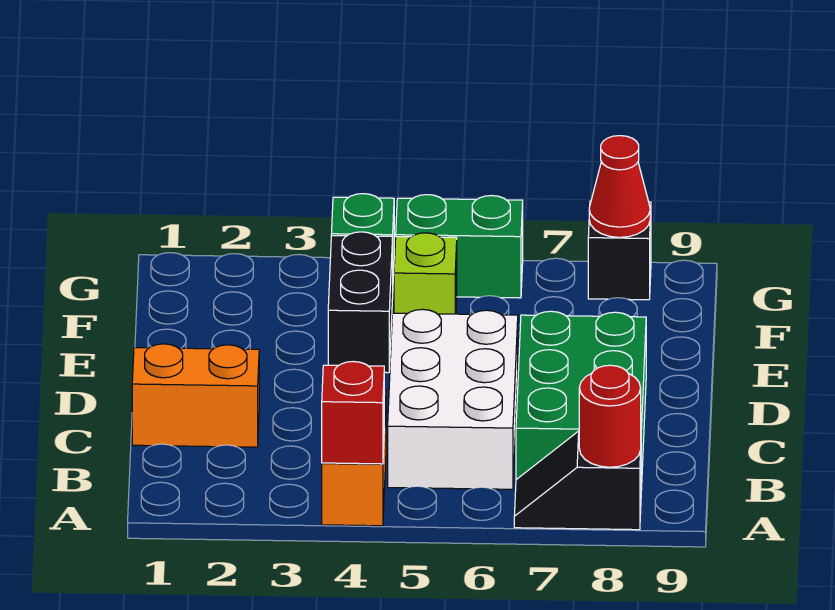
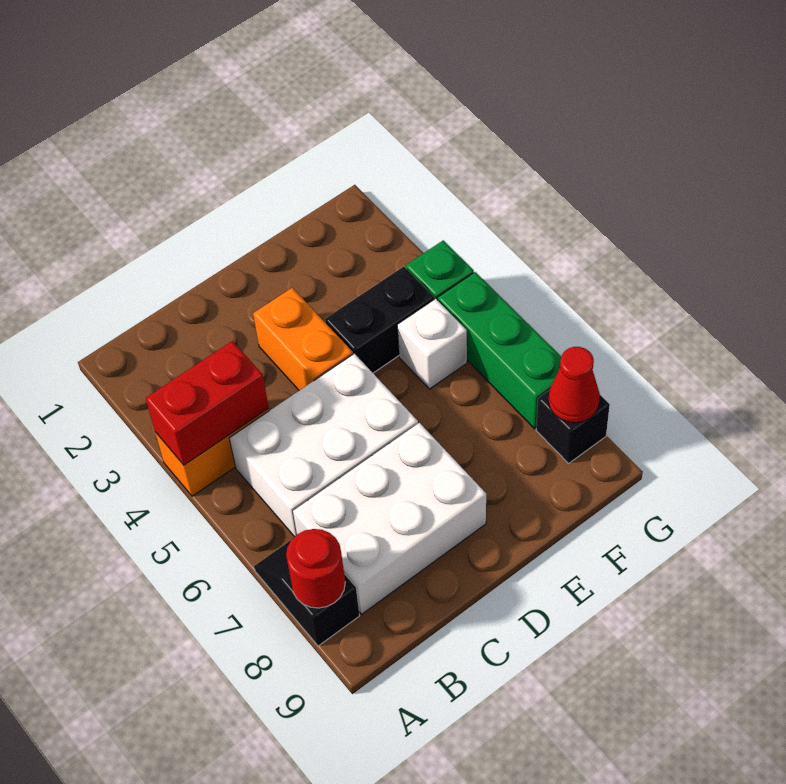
red brick A4 level 2 -> red brick A4:B4 level 2
green brick B7:D8 level 1 -> white brick B7:D8 level 1
orange brick C1:C2 level 1 -> orange brick D3:D4 level 1
lime brick F5 level 1 -> white brick F5 level 1
green brick G5:G6 level 1 -> green brick G5:G7 level 1

